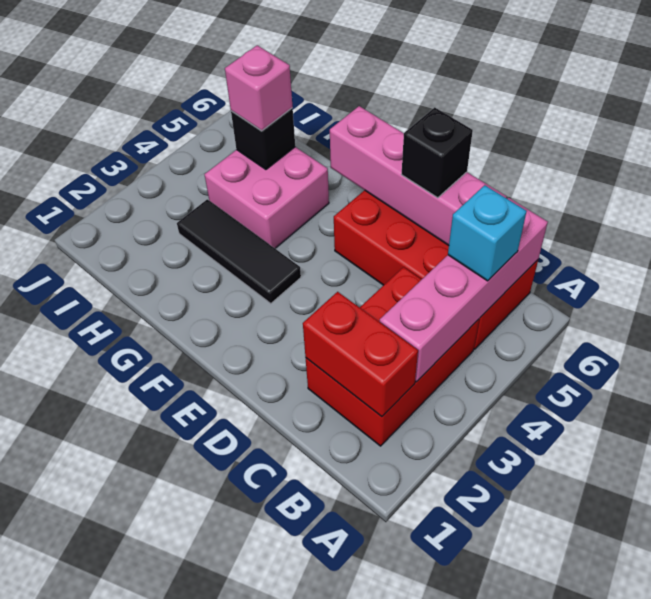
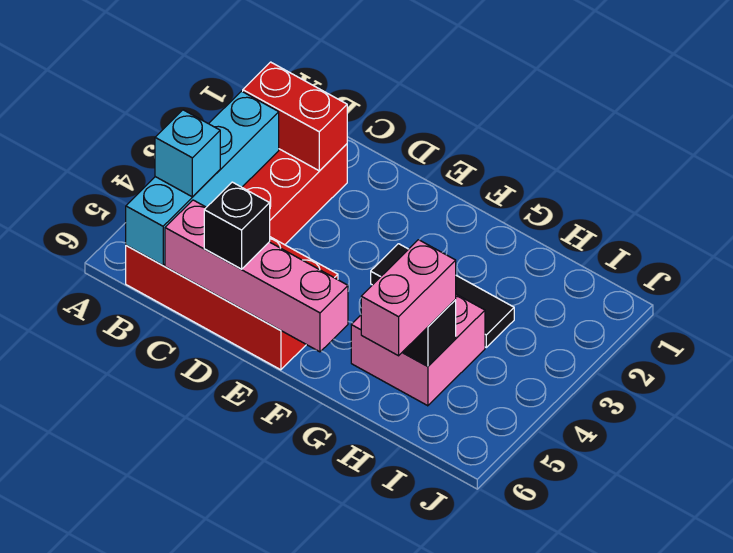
pink brick B3:B6 level 2 -> cyan brick B3:B6 level 2
pink brick H5 level 3 -> pink brick H5:H6 level 3

